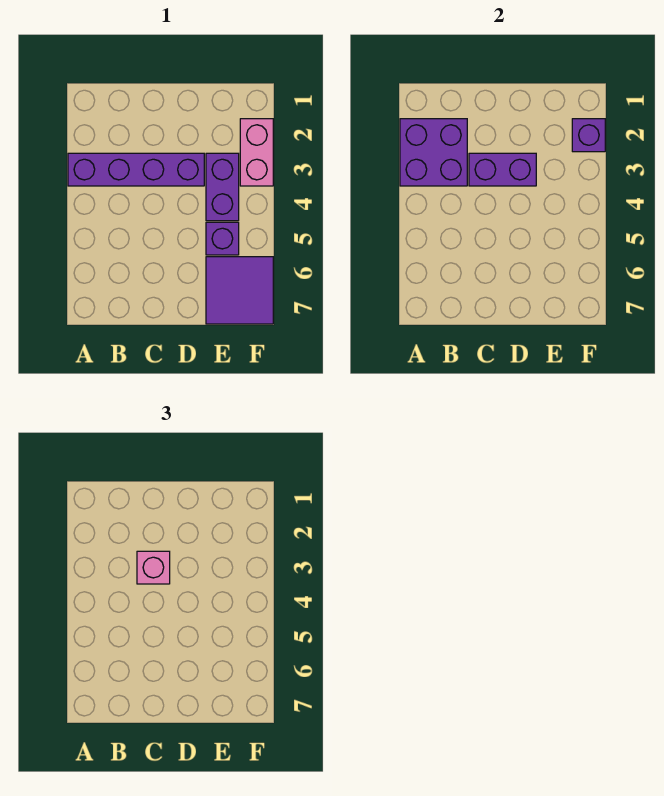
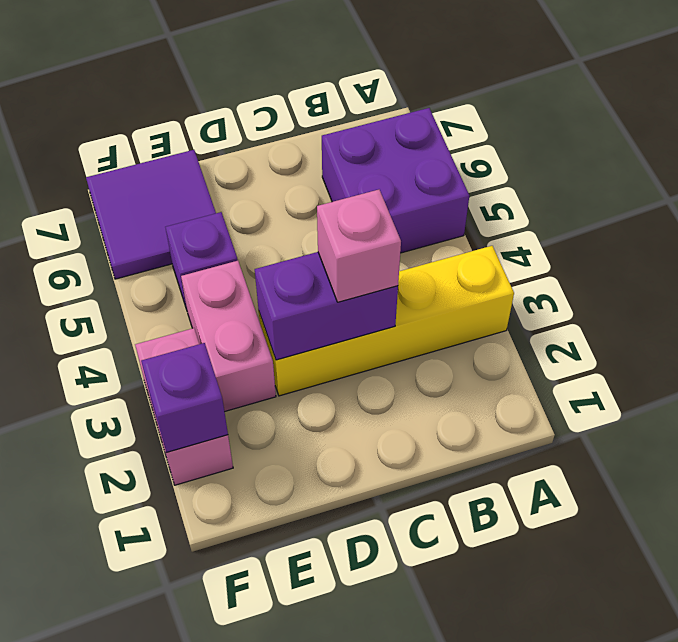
purple brick A2:B3 level 2 -> purple brick A5:B6 level 1
purple brick A3:D3 level 1 -> yellow brick A3:D3 level 1
purple brick E3:E4 level 1 -> pink brick E3:E4 level 1

